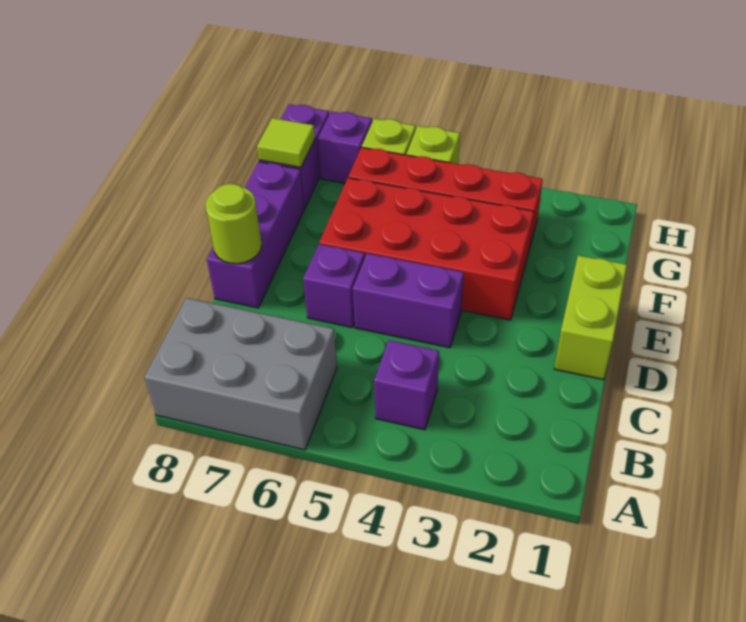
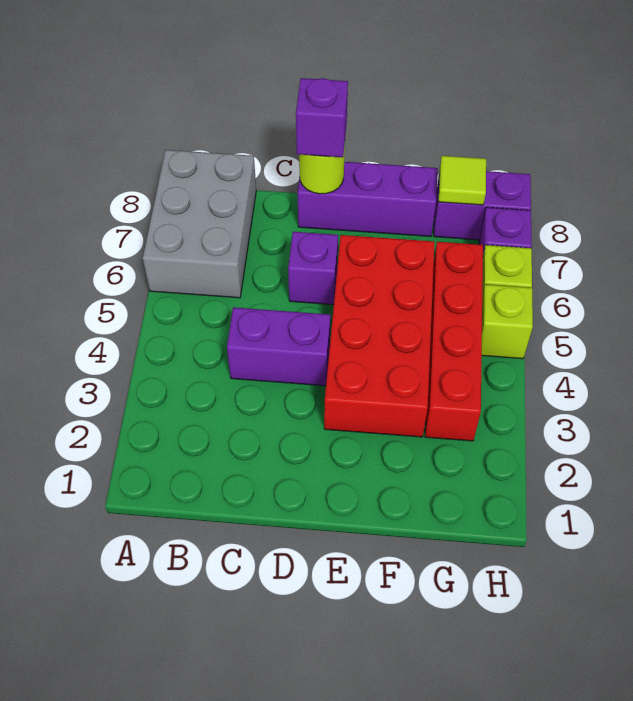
purple brick B4 level 1 -> purple brick D8 level 3
lime brick D1:E1 level 1 -> none
purple brick D4:D5 level 1 -> purple brick C4:D4 level 1

